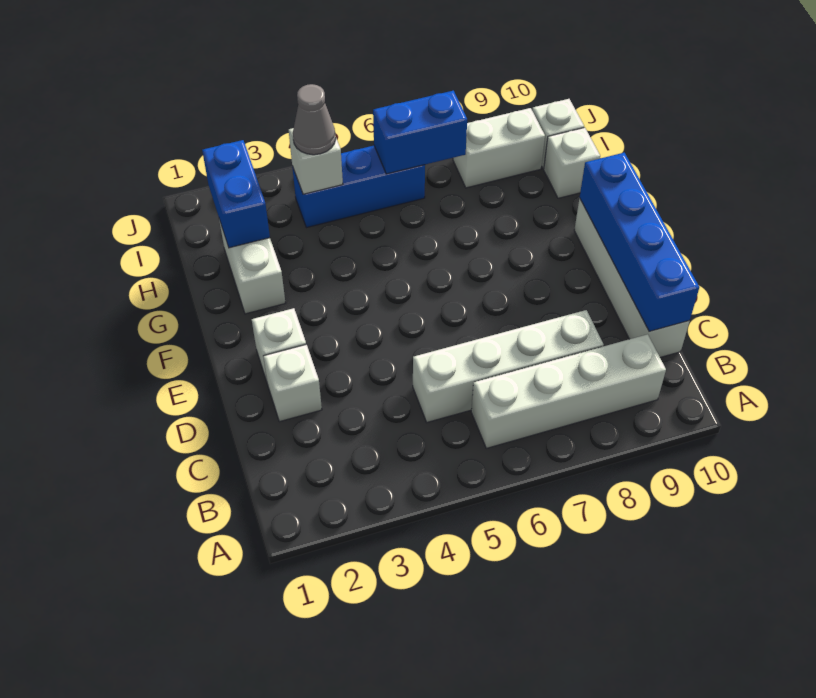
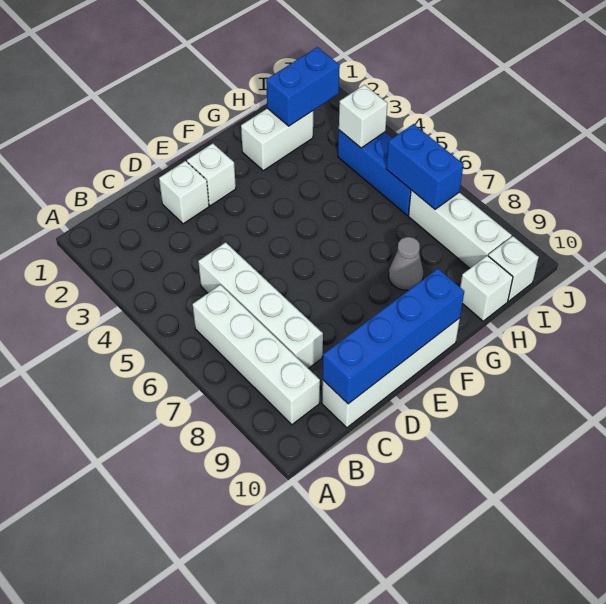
grey cone I4 level 3 -> grey cone G8 level 1
white brick I8:I9 level 1 -> white brick I7:I9 level 1

